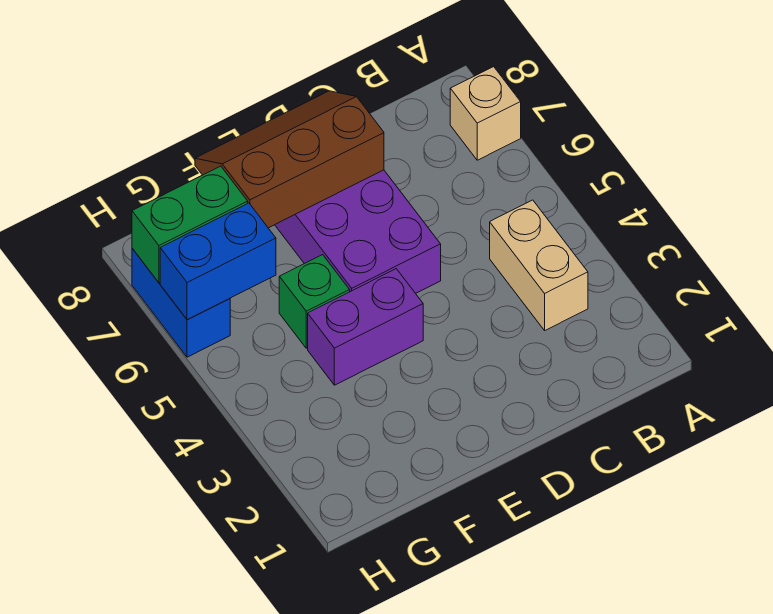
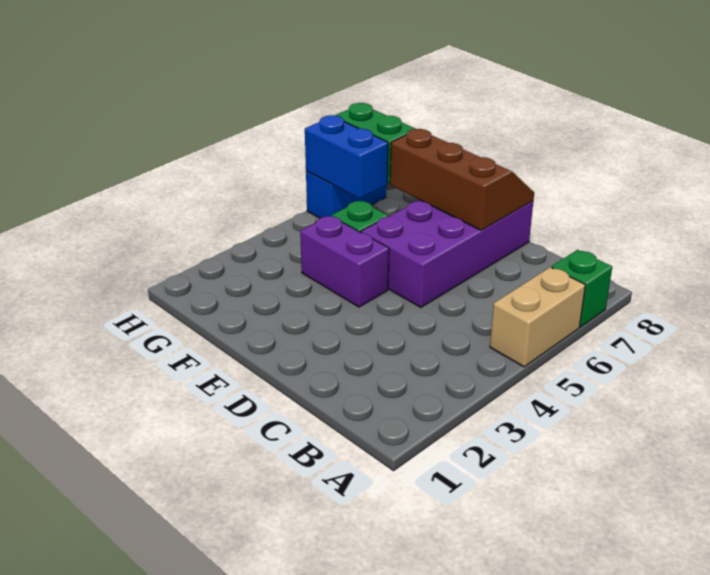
tan brick A7 level 1 -> green brick A7 level 1
tan brick B3:B4 level 1 -> tan brick A5:A6 level 1

